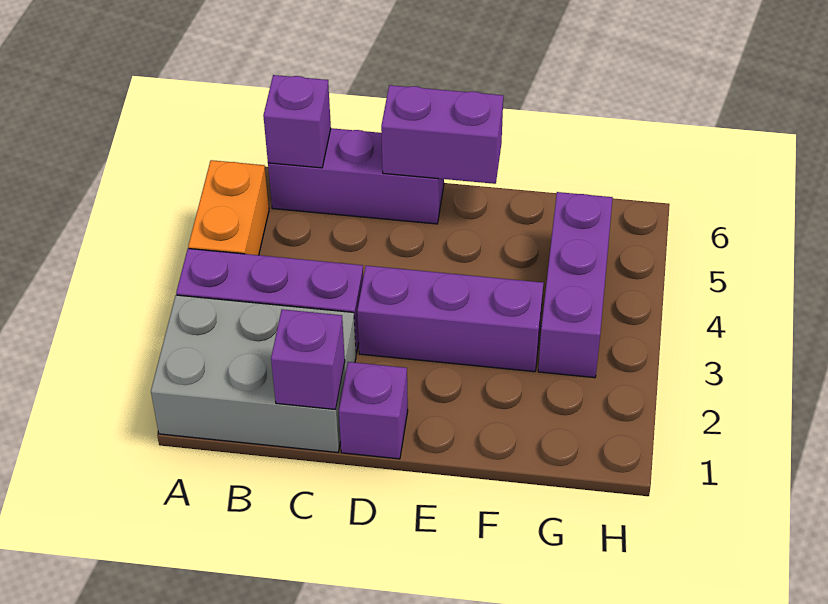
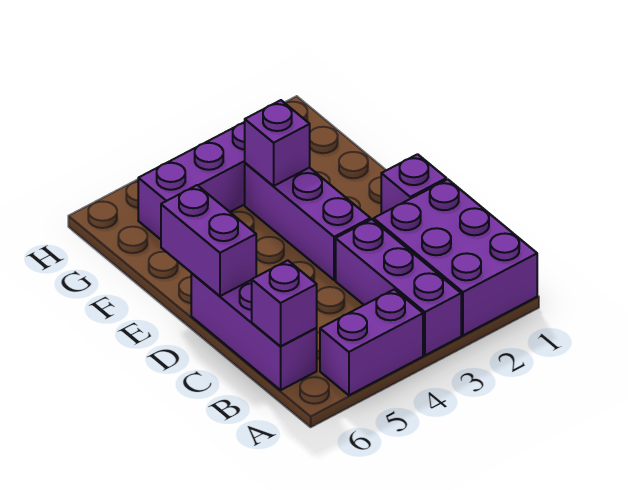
grey brick A1:C2 level 1 -> purple brick A1:C2 level 1
orange brick A4:A5 level 1 -> purple brick A4:A5 level 1
purple brick C1 level 2 -> purple brick F3 level 2

